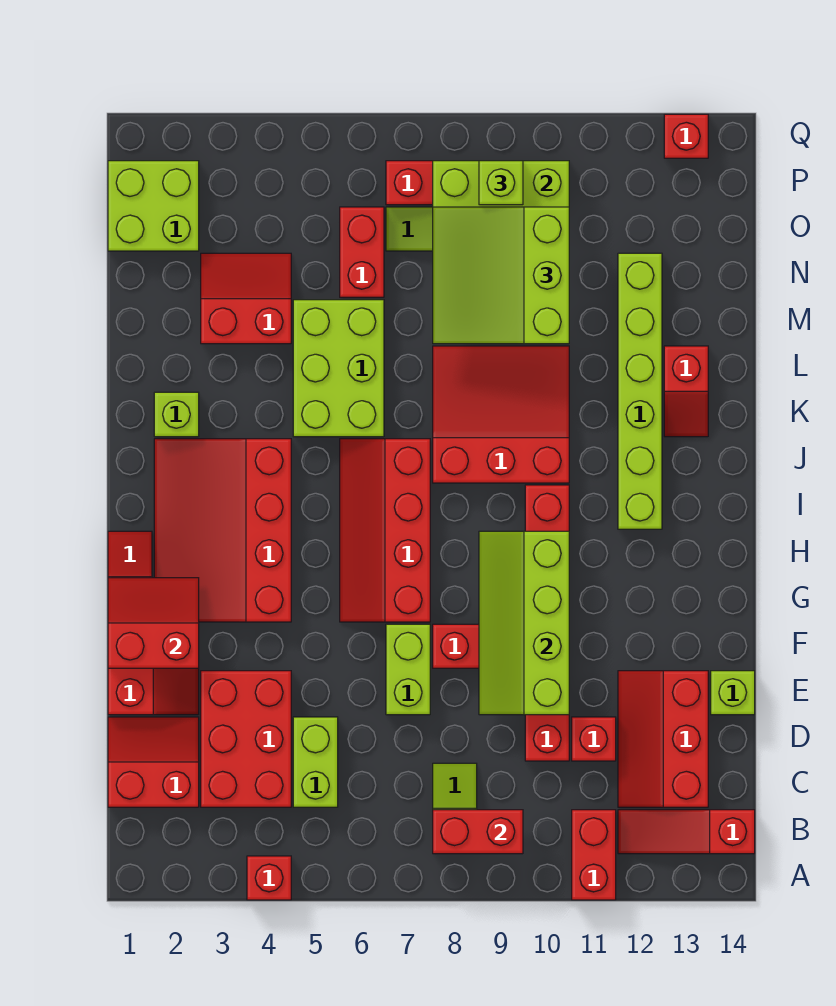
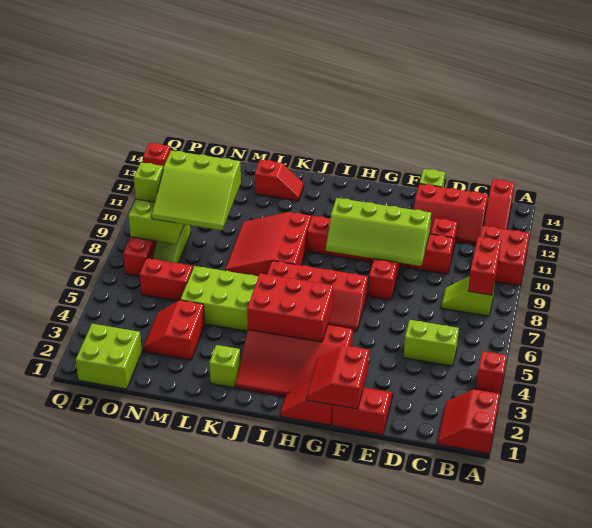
red brick A11:B11 level 1 -> red brick A10:B11 level 1
red slope C1:D2 level 1 top C -> red slope A1:B2 level 1 top A
red brick C3:E4 level 1 -> red brick H4:J5 level 2
lime brick E7:F7 level 1 -> none
lime brick I12:N12 level 1 -> none

